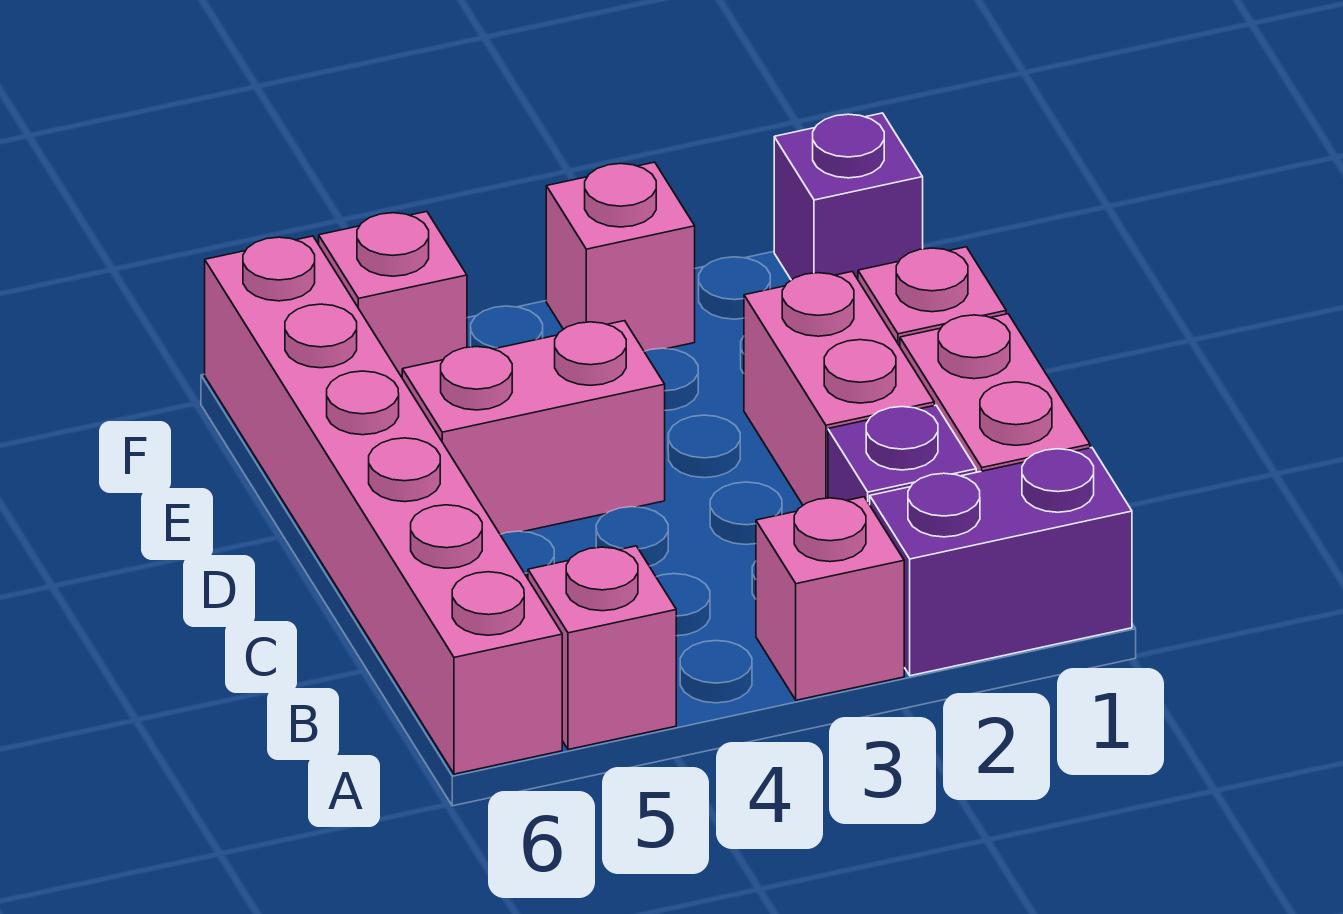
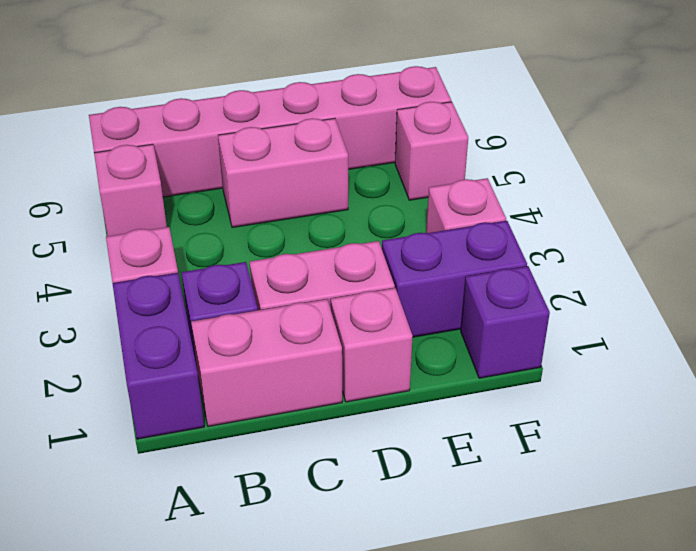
pink brick D4:D5 level 1 -> pink brick C5:D5 level 1
none -> purple brick E2:F2 level 1

